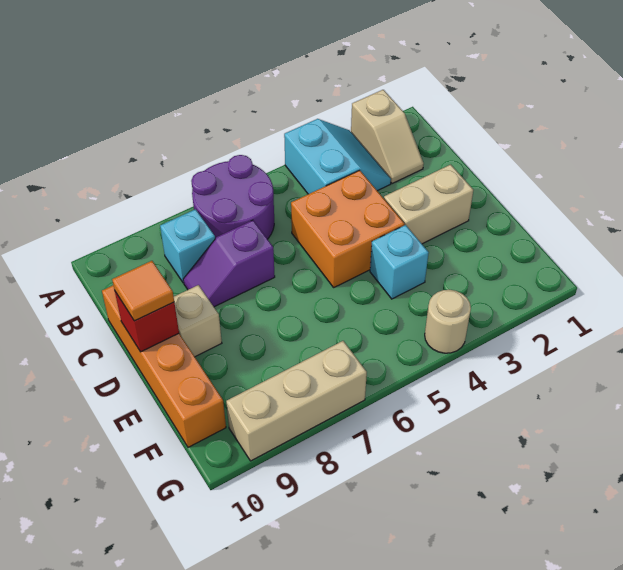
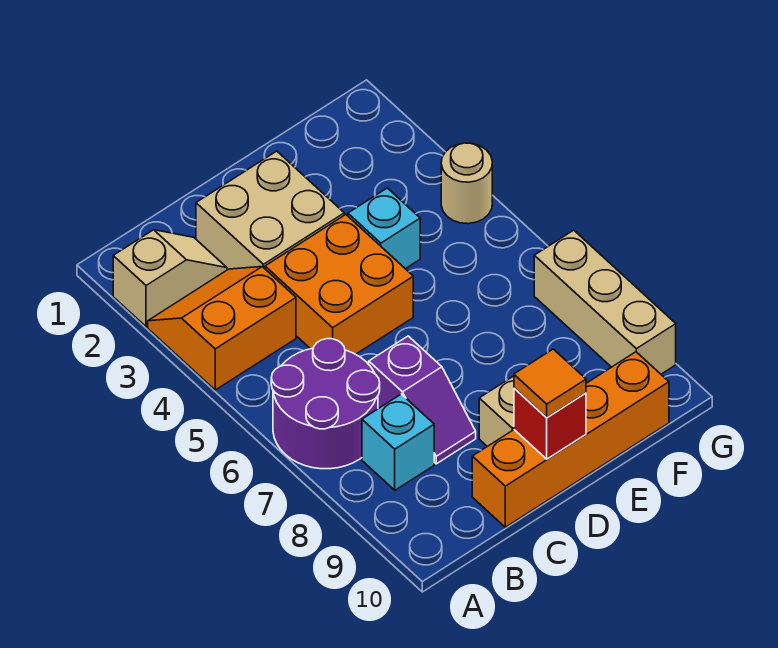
cyan slope A3:B4 level 1 top 4 -> orange slope A3:B4 level 1 top 4
tan brick D2:D3 level 1 -> tan brick C2:D3 level 1

